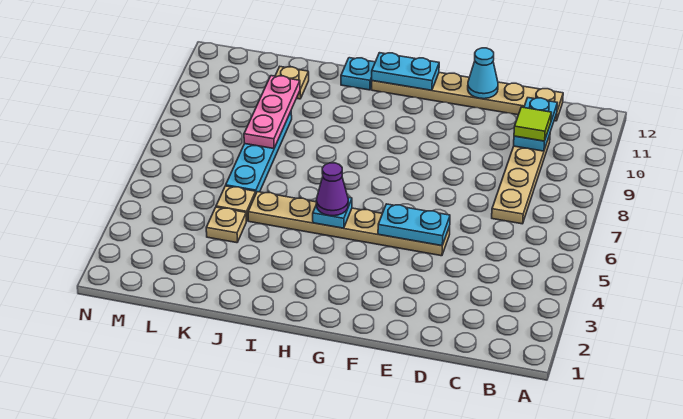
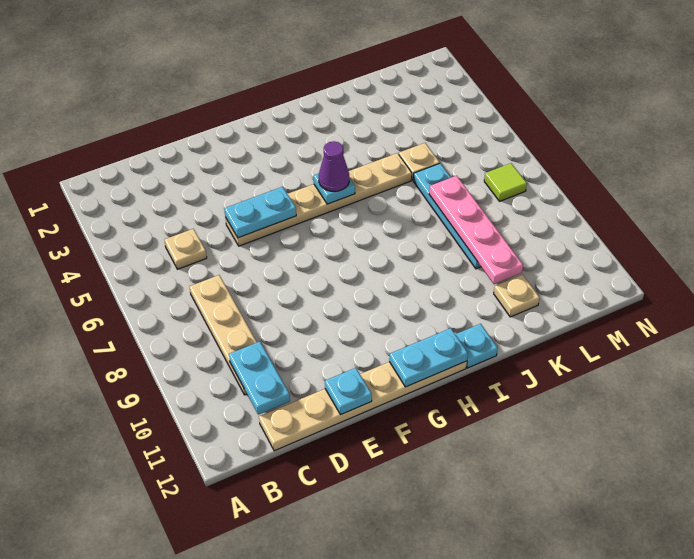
lime tile C10 level 3 -> lime tile M7 level 1
cyan cone E12 level 2 -> cyan plate E12 level 2
tan plate K4 level 1 -> tan plate C5 level 1
pink plate K8:K10 level 2 -> pink plate K7:K10 level 2

